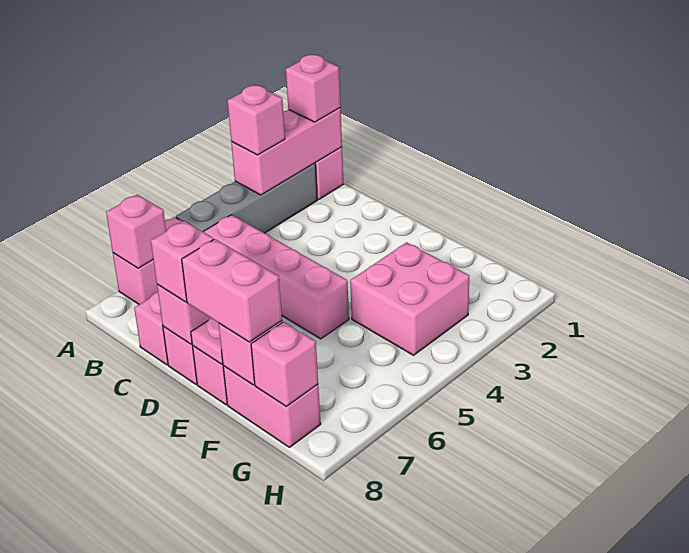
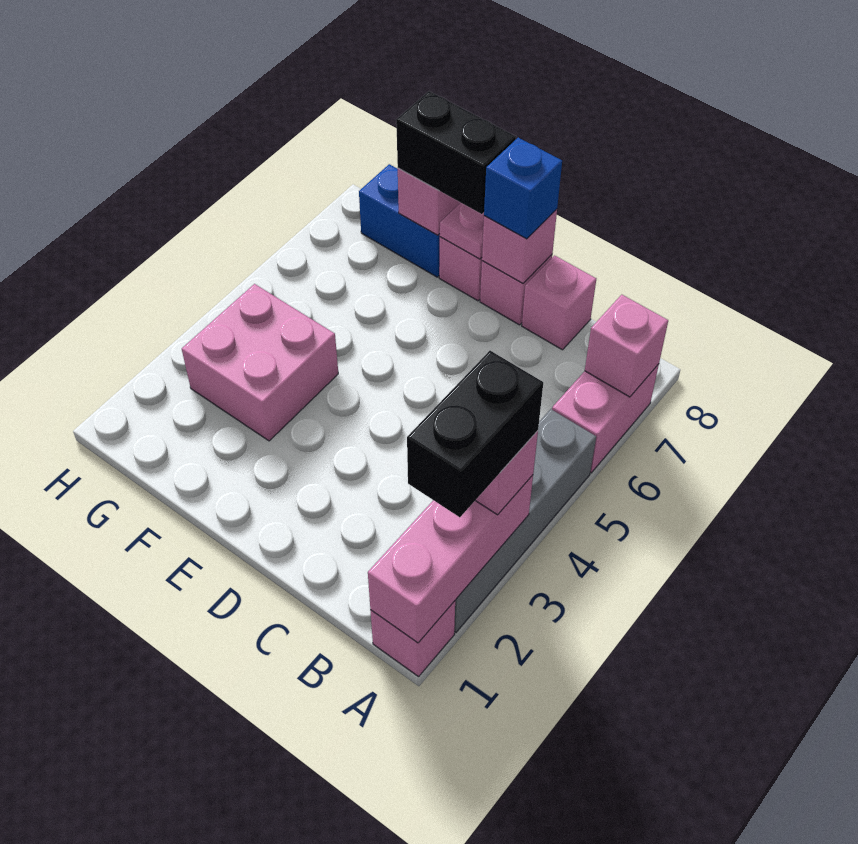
pink brick A1 level 3 -> none
none -> black brick A2:A3 level 4
pink brick B5:E5 level 1 -> none
pink brick D8 level 3 -> blue brick D8 level 3
pink brick E8:F8 level 3 -> black brick E8:F8 level 3
pink brick F8:G8 level 1 -> blue brick F8:G8 level 1
pink brick G8 level 2 -> none

